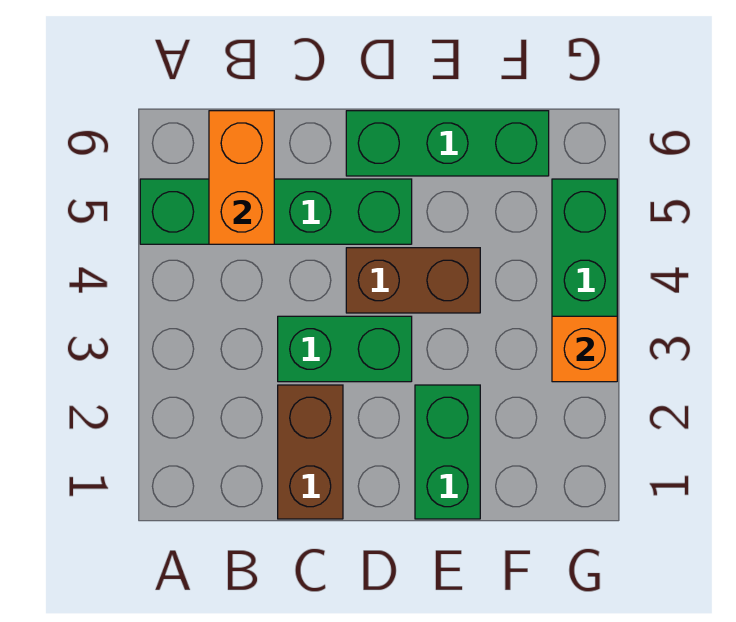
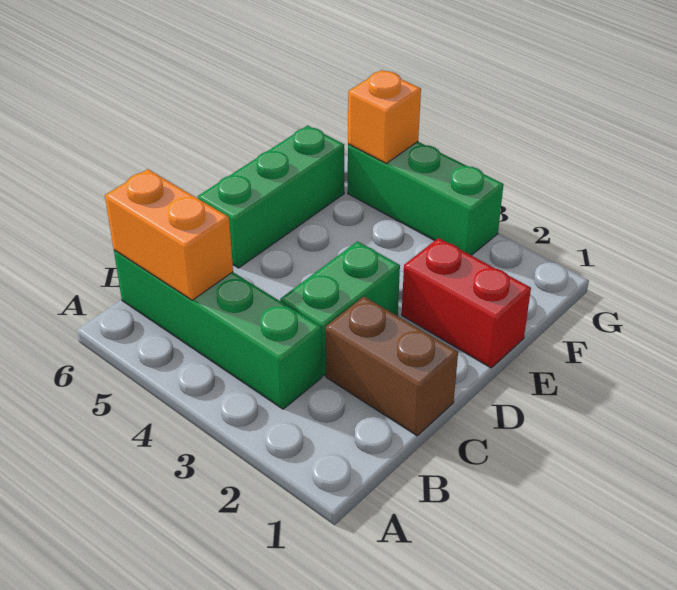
green brick A5:D5 level 1 -> green brick B3:B6 level 1
brown brick D4:E4 level 1 -> none
green brick E1:E2 level 1 -> red brick E1:E2 level 1
orange brick G3 level 2 -> orange brick G5 level 2

